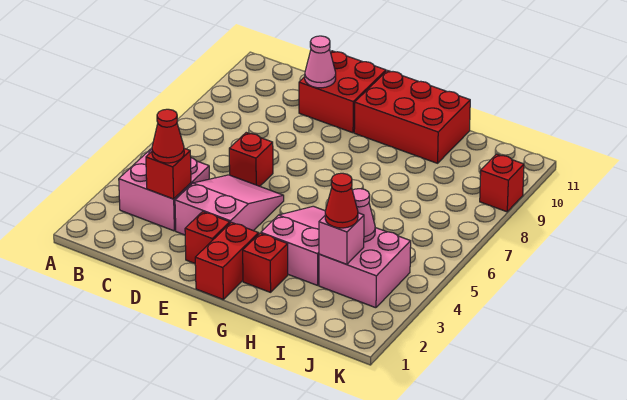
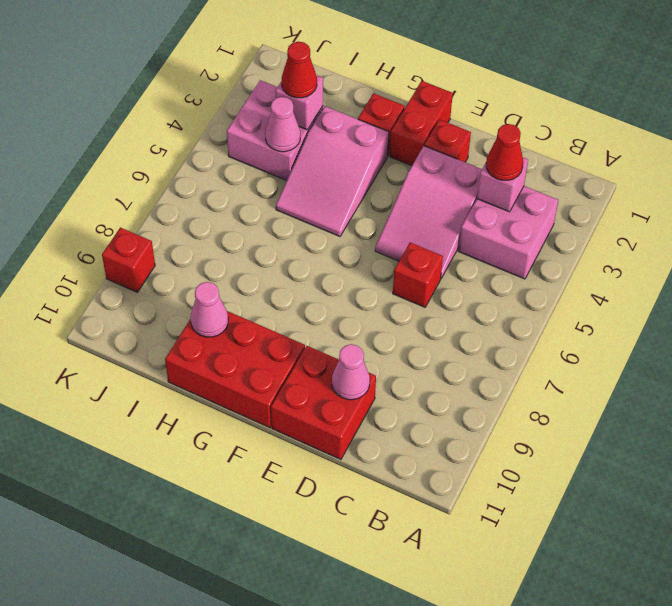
red brick C3 level 2 -> pink brick C3 level 2
none -> pink cone H10 level 2

